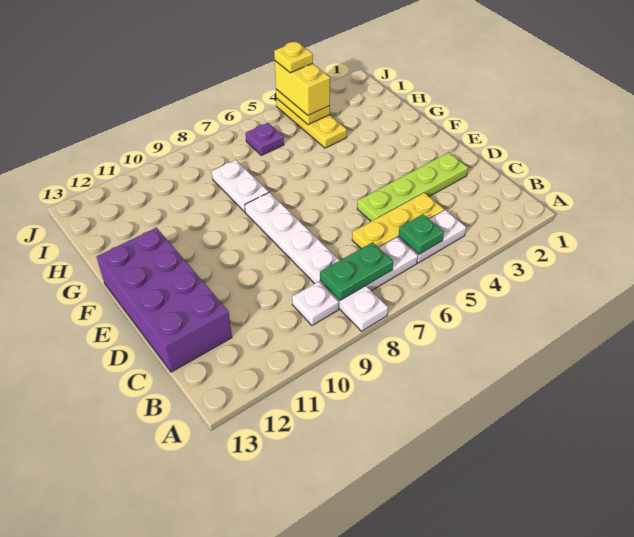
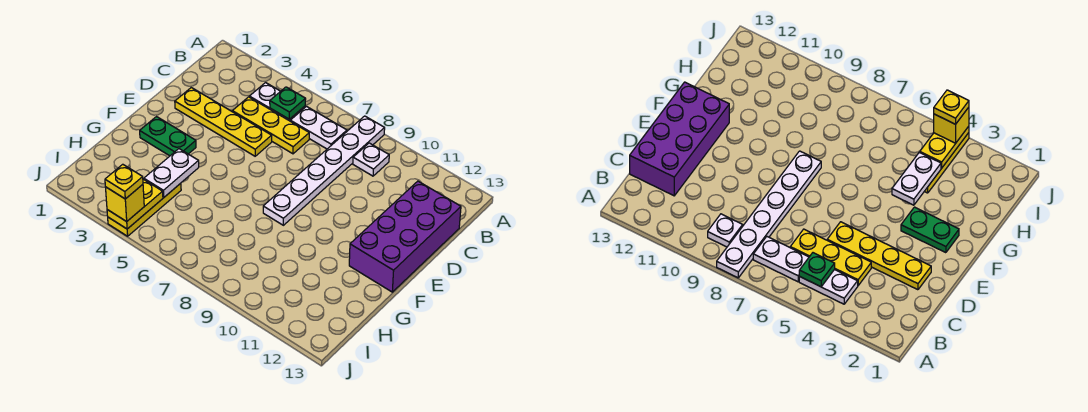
green plate B7:B8 level 2 -> green plate F2:F3 level 1
lime plate D2:D5 level 1 -> yellow plate D2:D5 level 1
white plate G8:H8 level 1 -> white plate G4:H4 level 2
yellow brick I4:J4 level 3 -> yellow brick J4 level 3
purple plate I6 level 1 -> none

